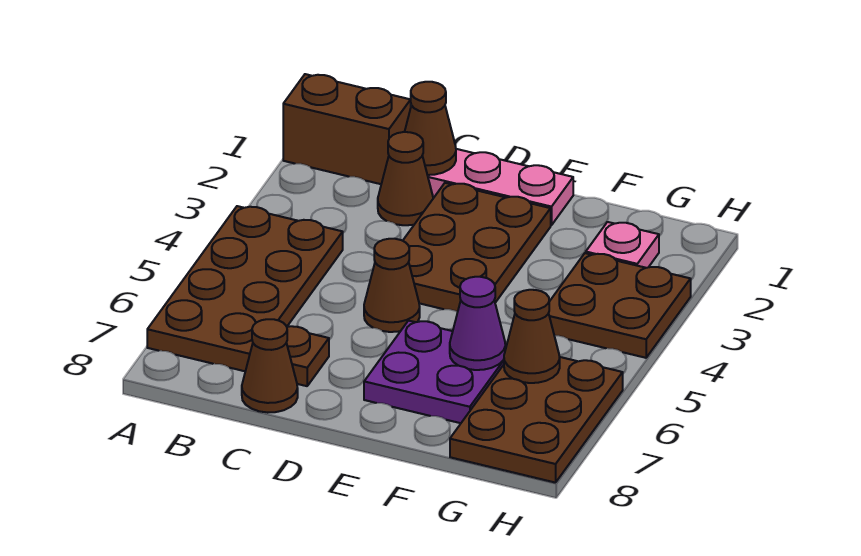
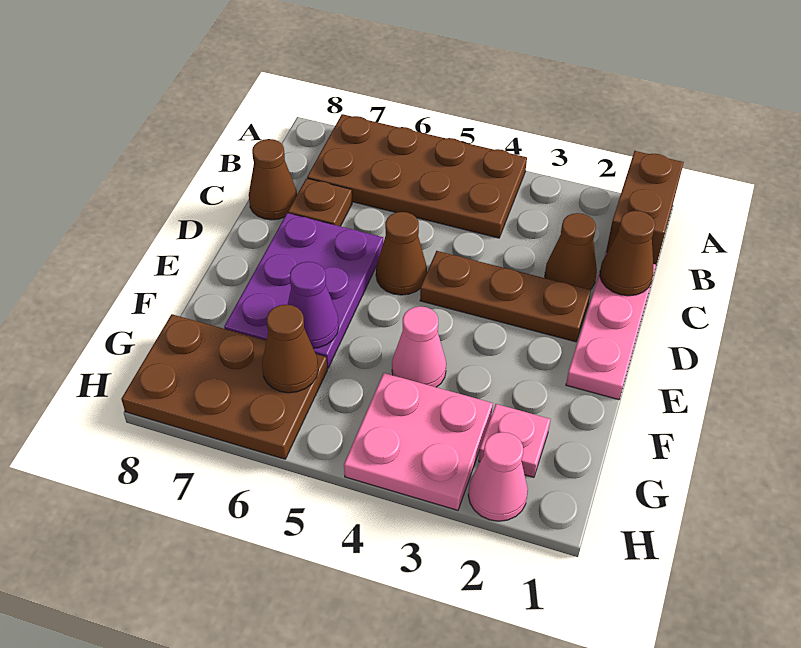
brown plate D2:E4 level 1 -> brown plate D2:D4 level 1
purple plate E6:F7 level 1 -> purple plate D6:F7 level 1
none -> pink cone F4 level 1
brown plate G3:H4 level 1 -> pink plate G3:H4 level 1
none -> pink cone H2 level 1

